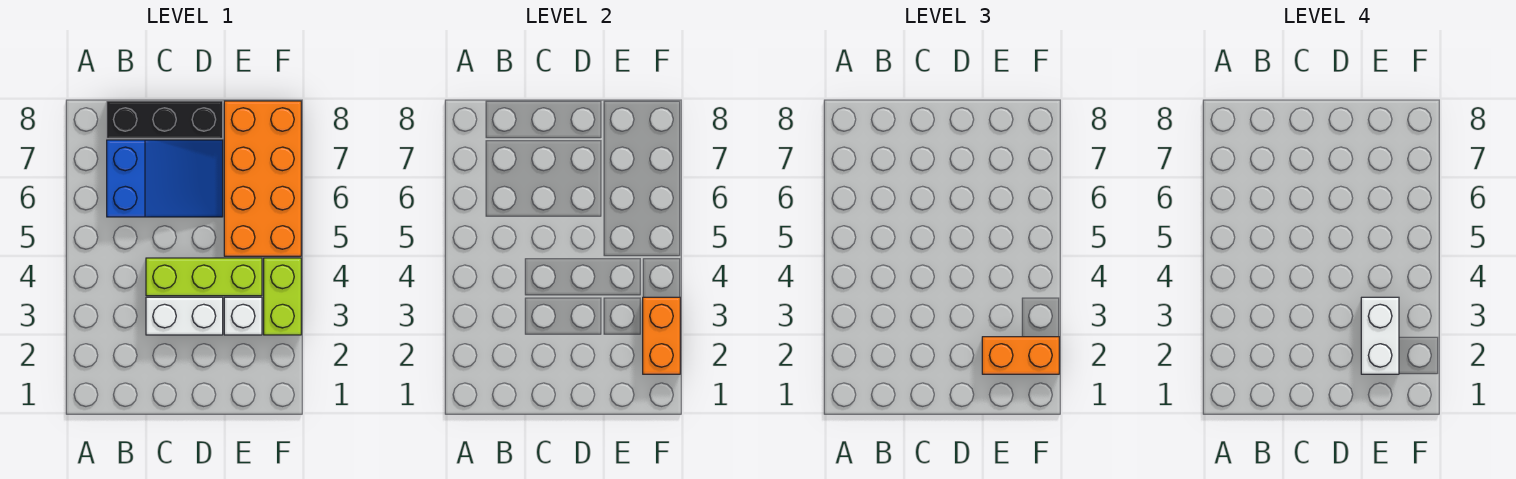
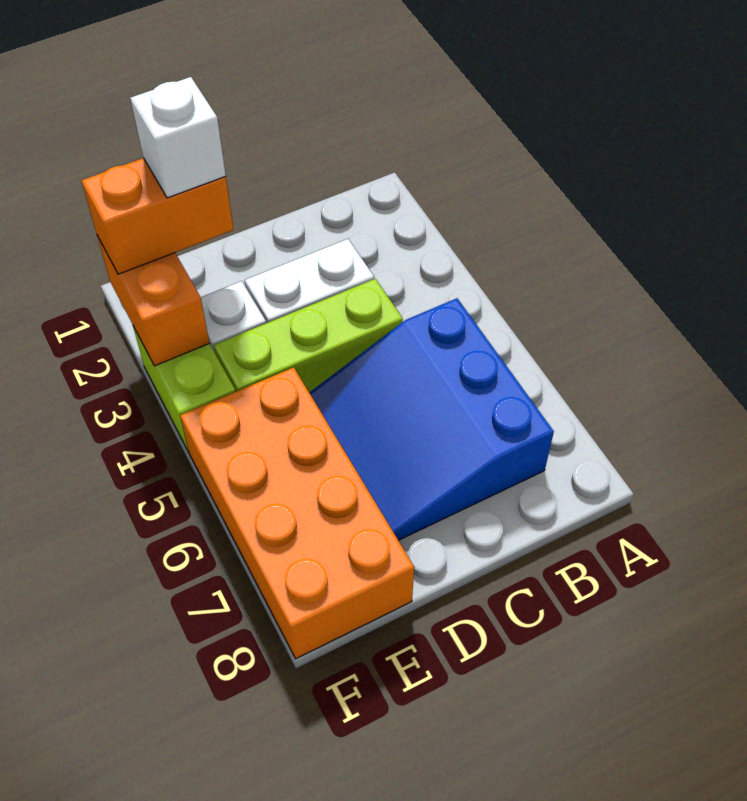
blue slope B6:D7 level 1 top B -> blue slope B5:D7 level 1 top B
black brick B8:D8 level 1 -> none
white brick E2:E3 level 4 -> white brick E2 level 4

